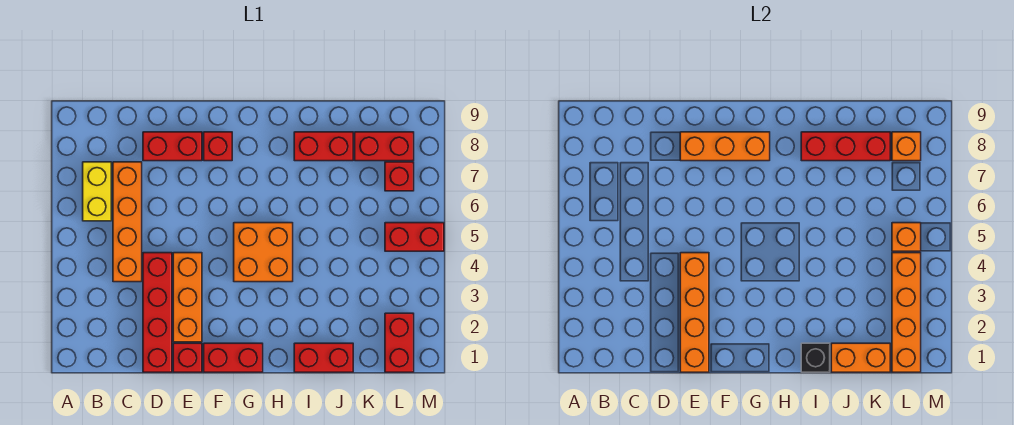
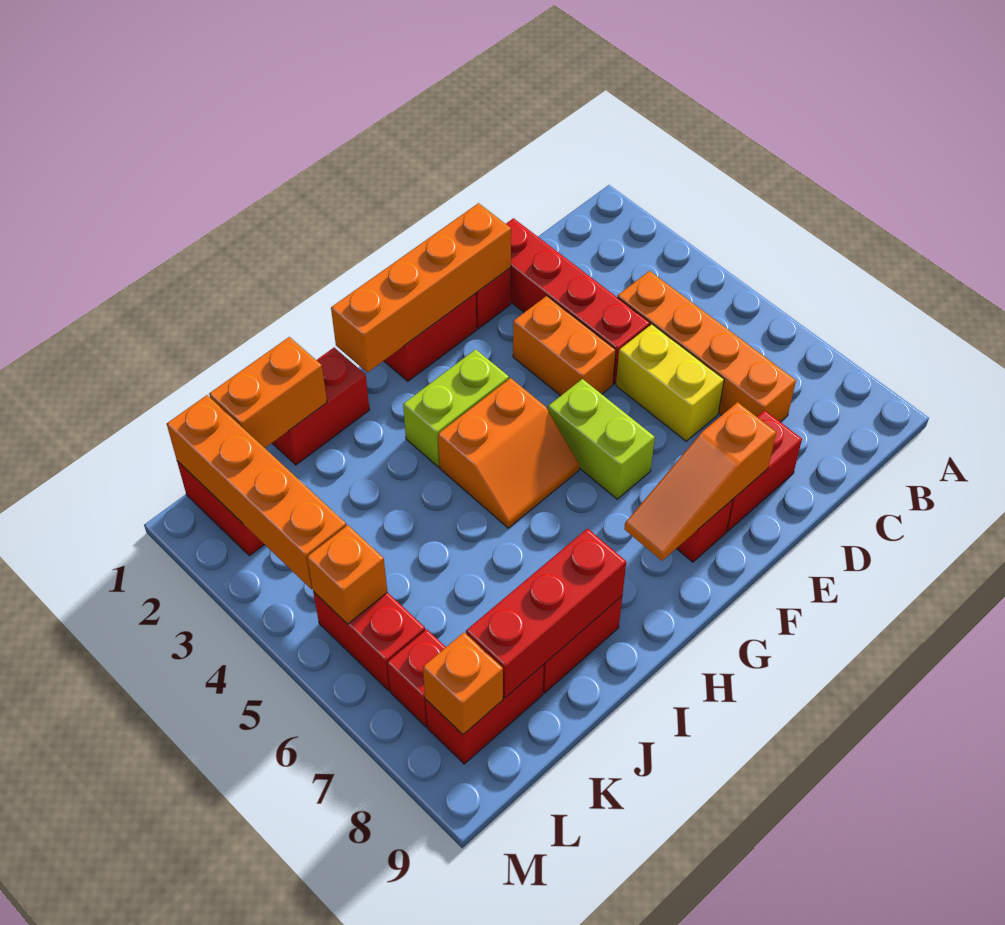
yellow brick B6:B7 level 1 -> yellow brick D5:D6 level 1
orange brick E1:E4 level 2 -> orange brick E1:H1 level 2
orange brick E2:E4 level 1 -> orange brick E3:E4 level 1
orange brick E8:G8 level 2 -> orange slope E8:G8 level 2 top E
none -> lime brick F5:F6 level 1
none -> lime brick G3:H3 level 1
orange brick G4:H5 level 1 -> orange slope G4:H5 level 1 top 4
black brick I1 level 2 -> none
red brick L5:M5 level 1 -> red brick L5:L6 level 1

